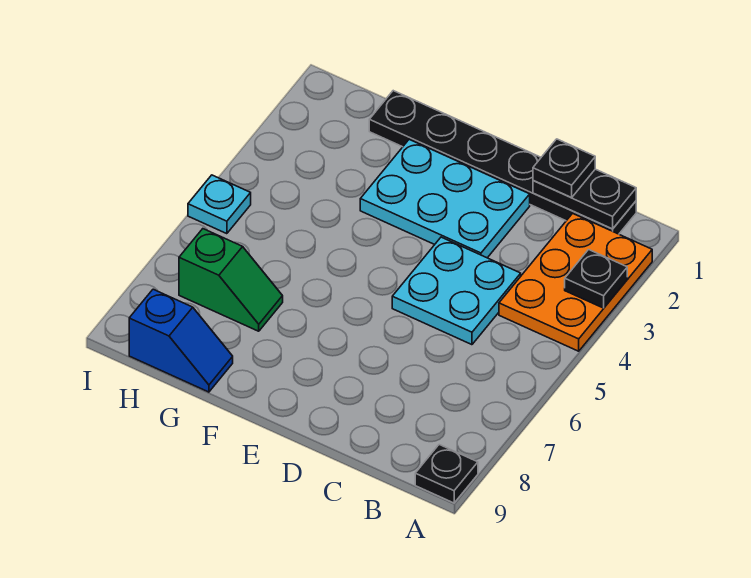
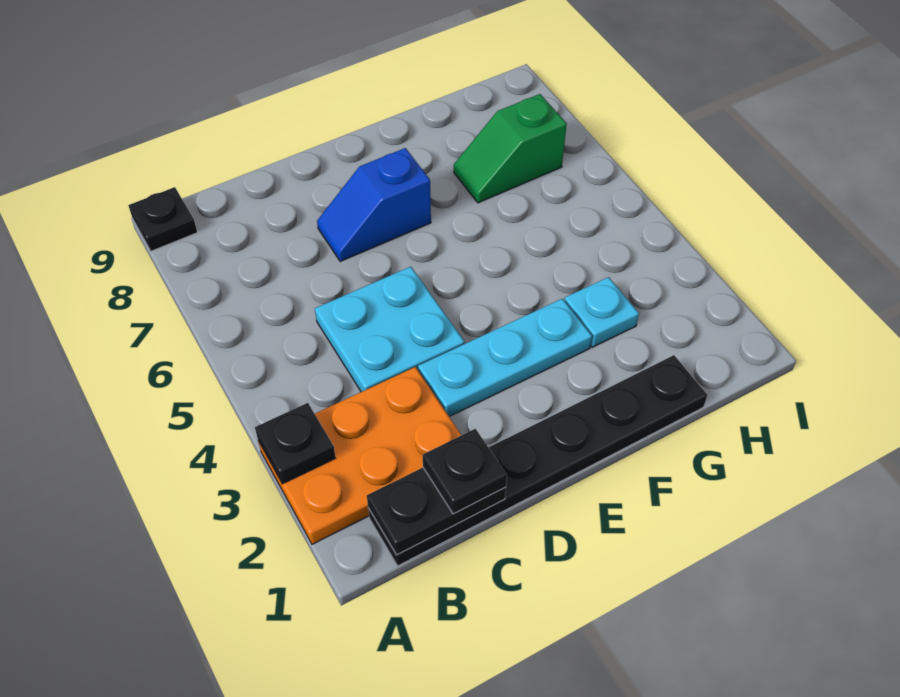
orange plate A2:B4 level 1 -> orange plate A2:C3 level 1
cyan plate D2:F3 level 1 -> cyan plate D3:F3 level 1
blue slope G9:H9 level 1 top H -> blue slope D7:E7 level 1 top E
cyan plate I5 level 1 -> cyan plate G3 level 1

